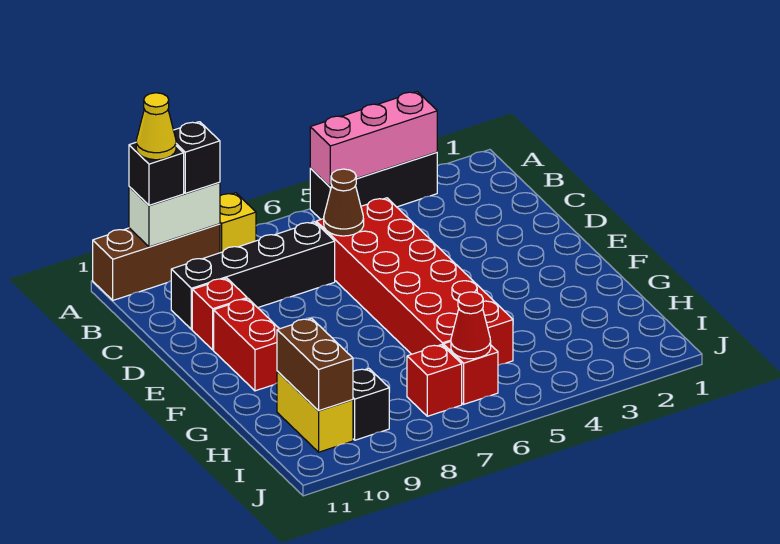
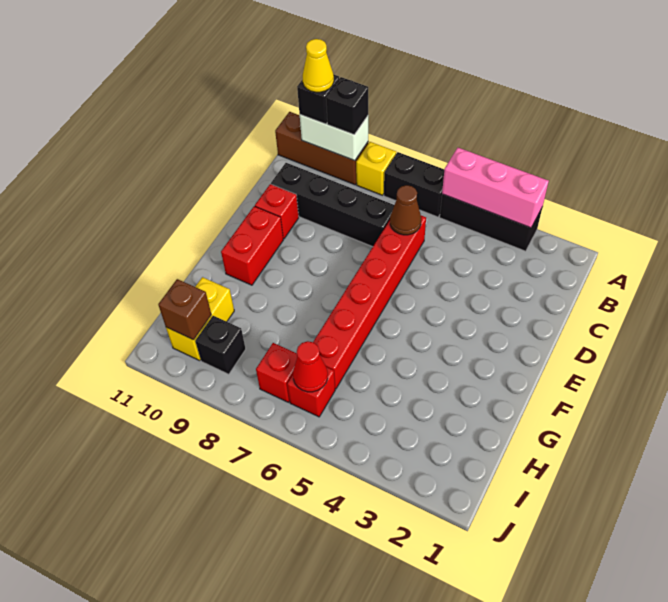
none -> black brick A6:A7 level 1
red brick C5:H6 level 1 -> red brick C6:H6 level 1
brown brick H10:I10 level 2 -> brown brick I10 level 2

